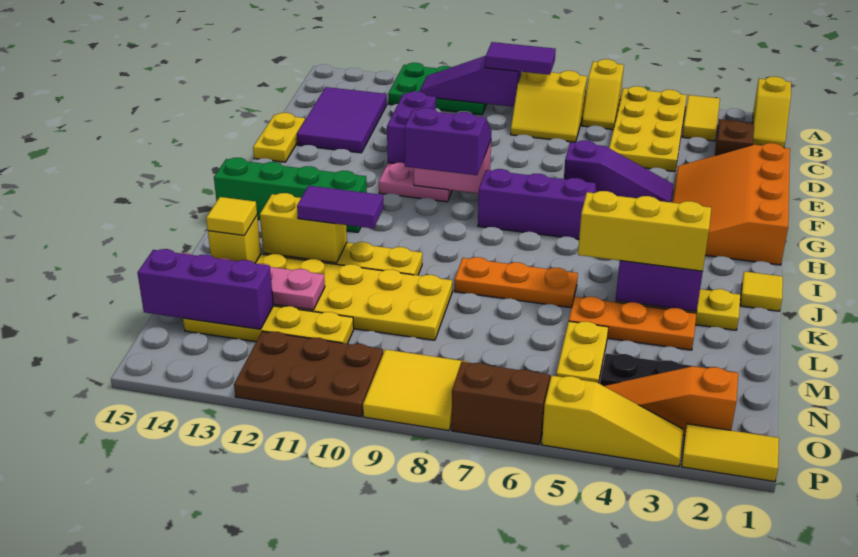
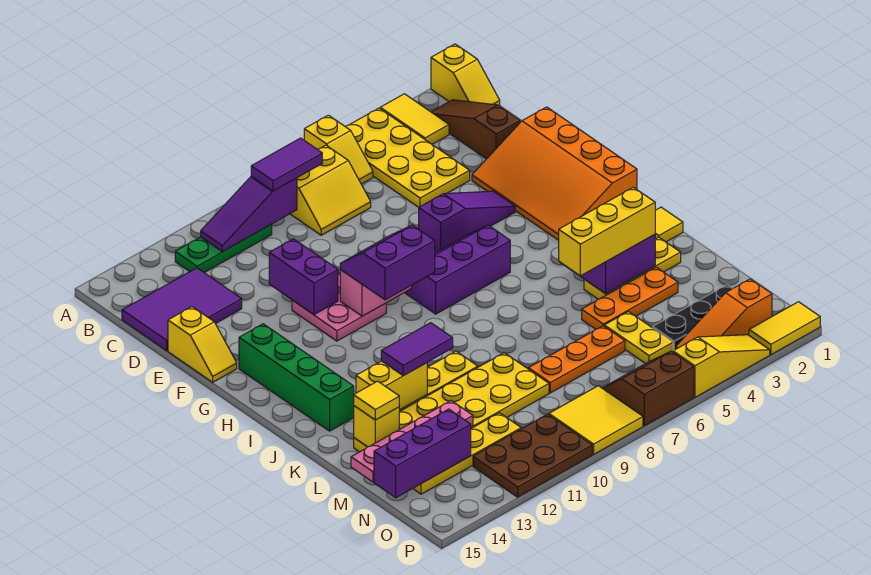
green plate A10:B12 level 1 -> green plate B10:B12 level 1
purple tile C13:E14 level 1 -> purple tile C13:D15 level 1
yellow plate E15:F15 level 1 -> yellow slope E15:F15 level 1 top E
green brick I12:I15 level 1 -> green brick G14:J14 level 1
orange plate K6:K8 level 1 -> orange plate M6:M8 level 1

